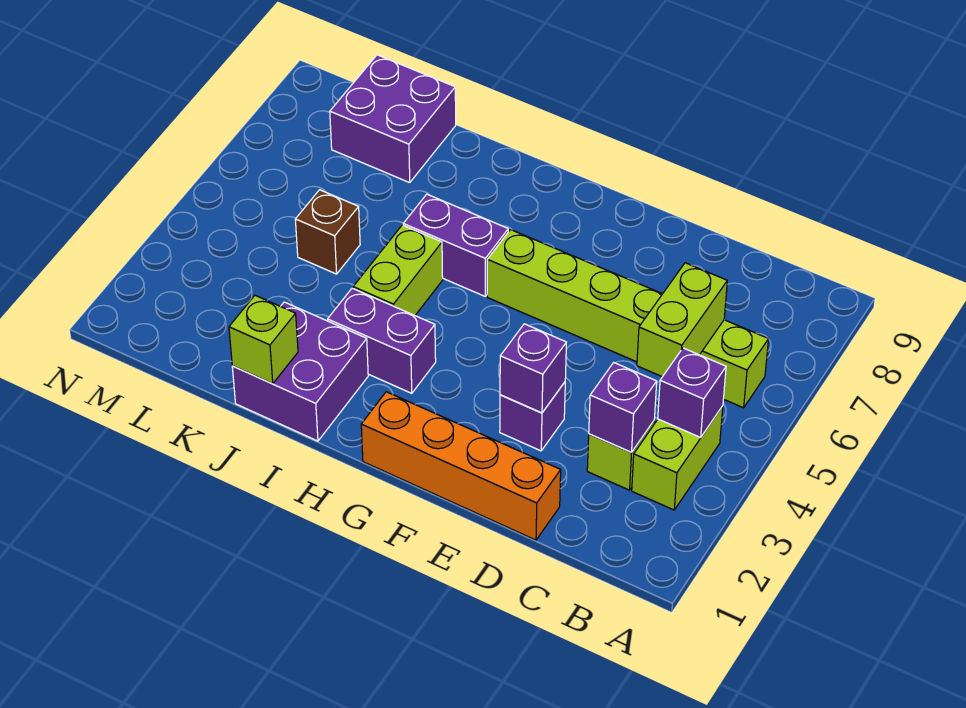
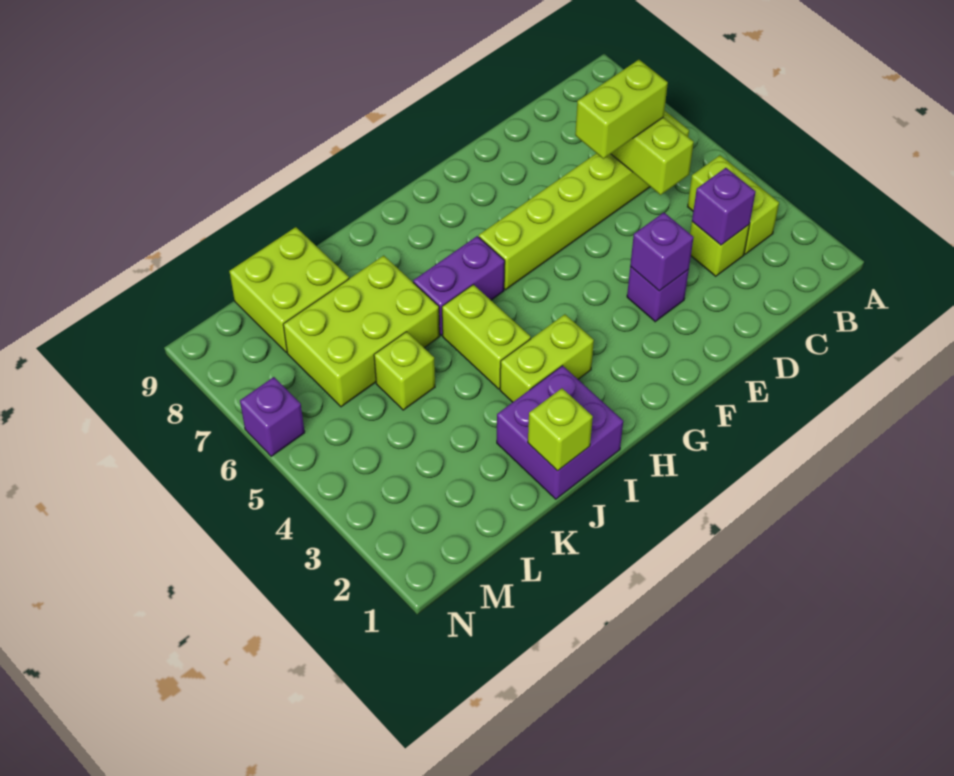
purple brick B4 level 2 -> purple brick N6 level 1
none -> lime brick C6:D6 level 3
orange brick D1:G1 level 1 -> none
purple brick H3:I3 level 1 -> lime brick H3:I3 level 1
none -> lime brick J6:L7 level 1
brown brick K5 level 1 -> lime brick K5 level 1
purple brick K8:L9 level 1 -> lime brick K8:L9 level 1

